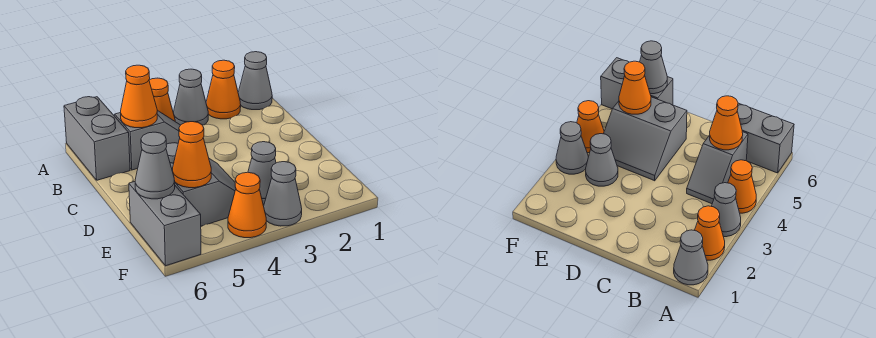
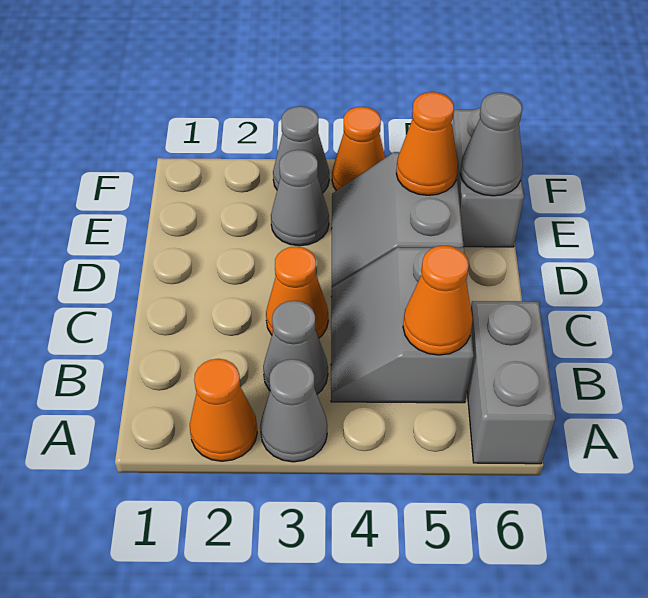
grey cone A1 level 1 -> grey cone B3 level 1
orange cone A4 level 1 -> orange cone C3 level 1
grey slope B4:B5 level 1 top 5 -> grey slope B4:C5 level 1 top 5

